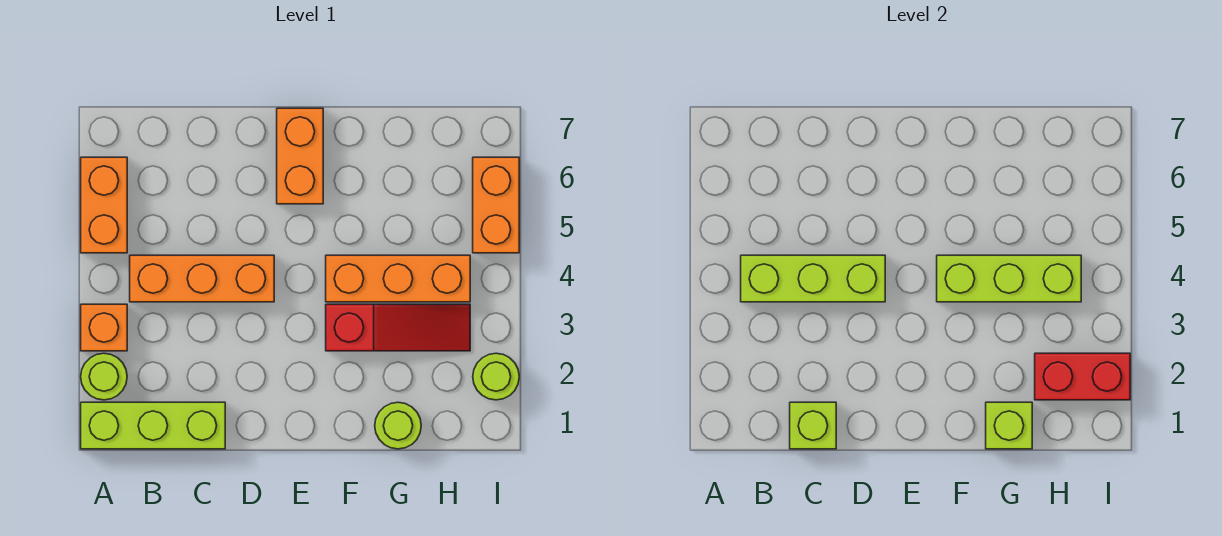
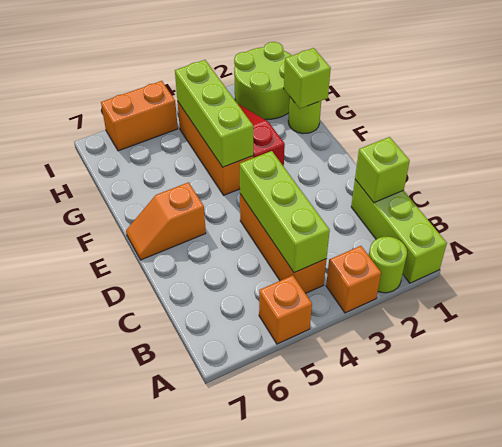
orange brick A5:A6 level 1 -> orange brick A5 level 1
orange brick E6:E7 level 1 -> orange slope E6:E7 level 1 top 6
red brick H2:I2 level 2 -> none
lime round brick I2 level 1 -> lime round brick H1:I2 level 1

